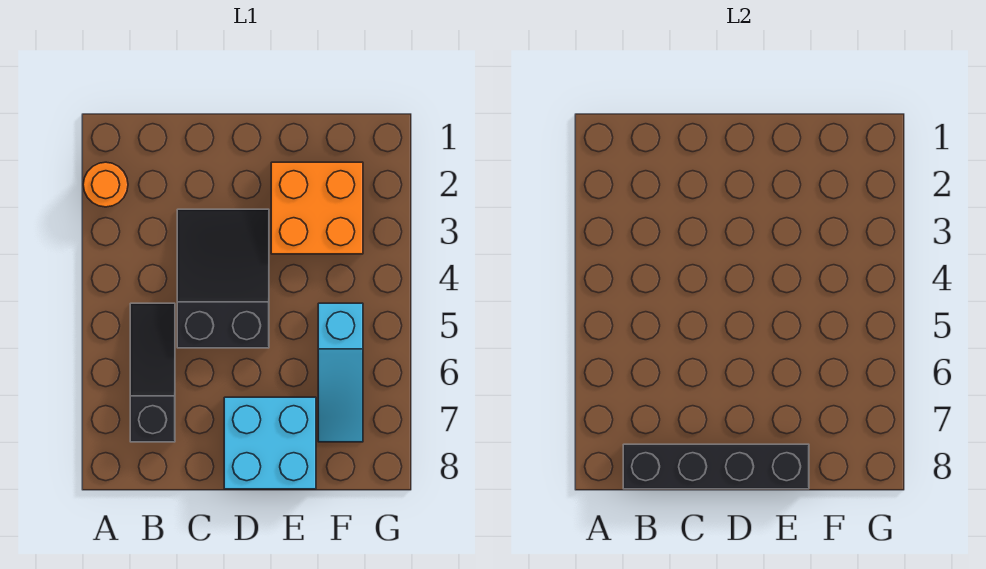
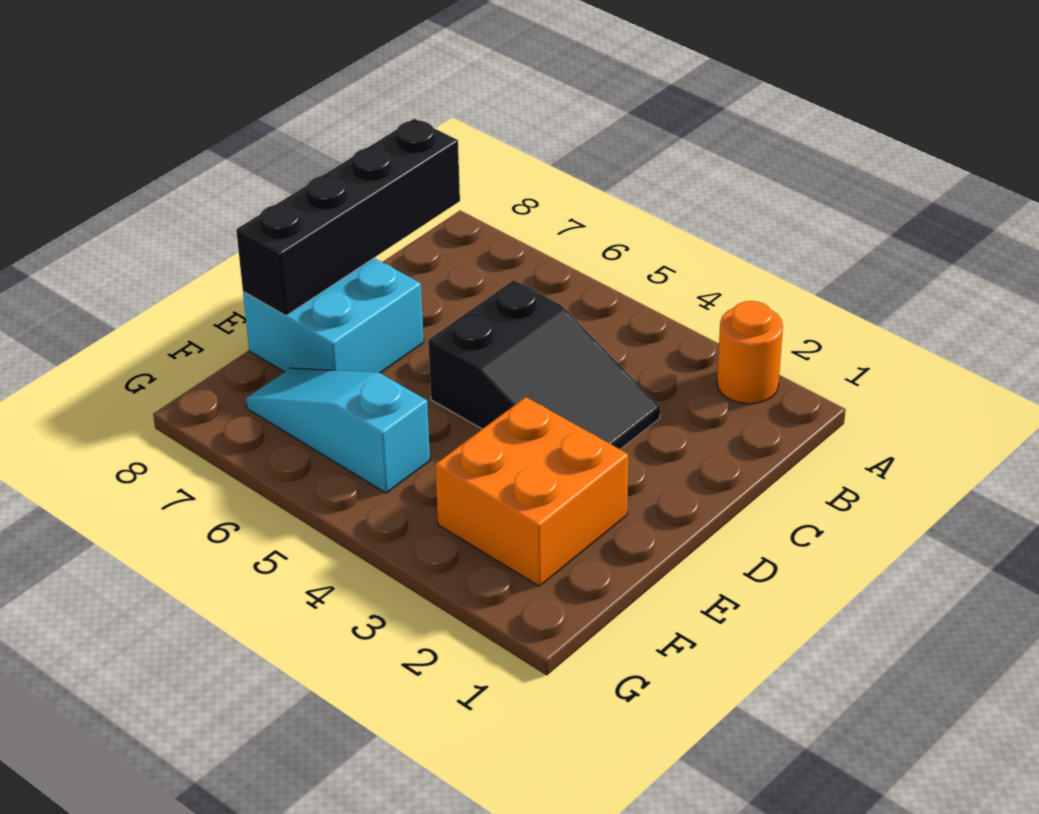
black slope B5:B7 level 1 top 7 -> none

